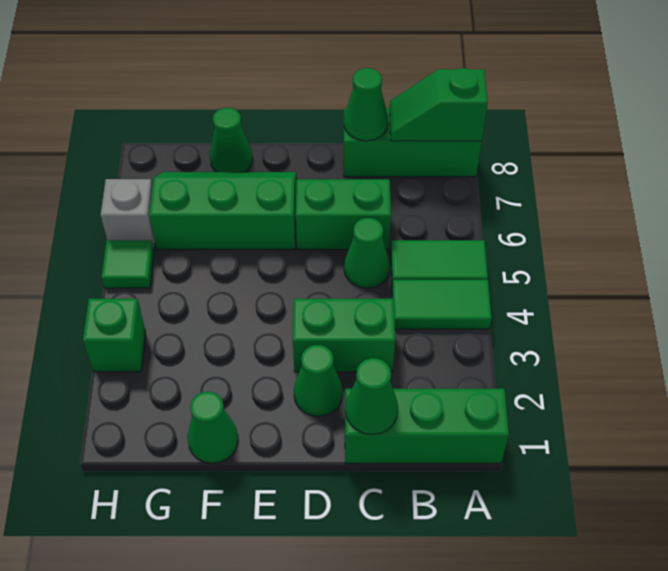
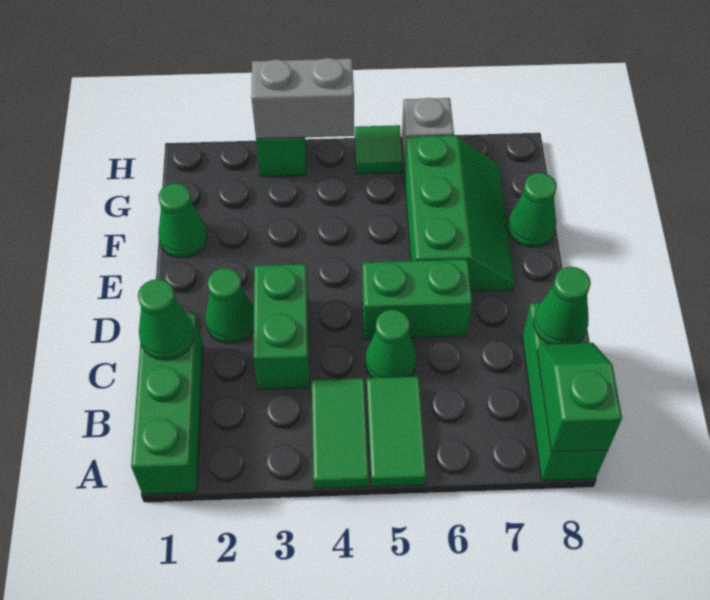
green brick C6:D6 level 1 -> green brick D5:D6 level 1
none -> grey brick H3:H4 level 2

